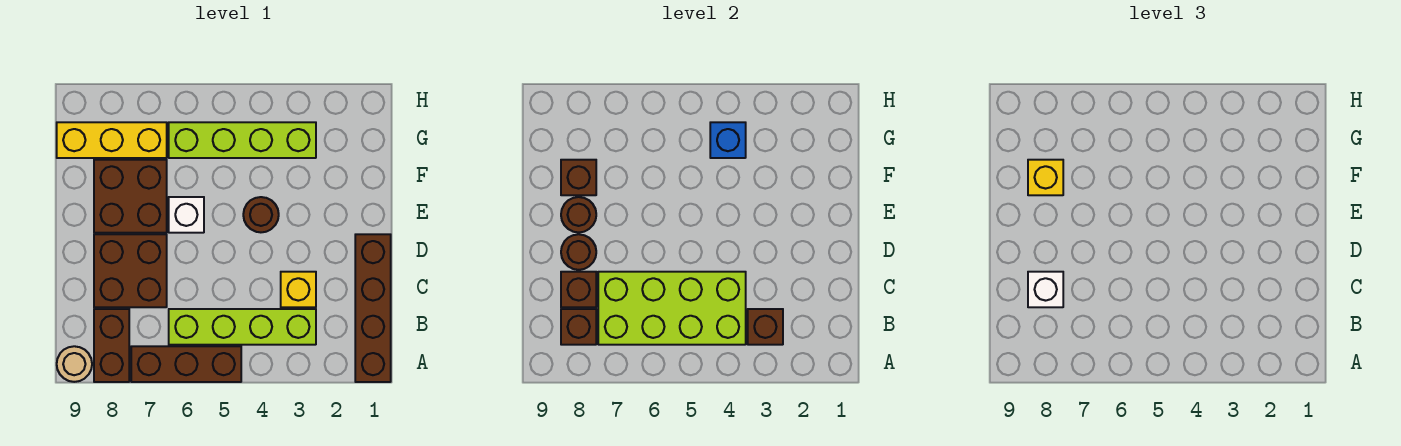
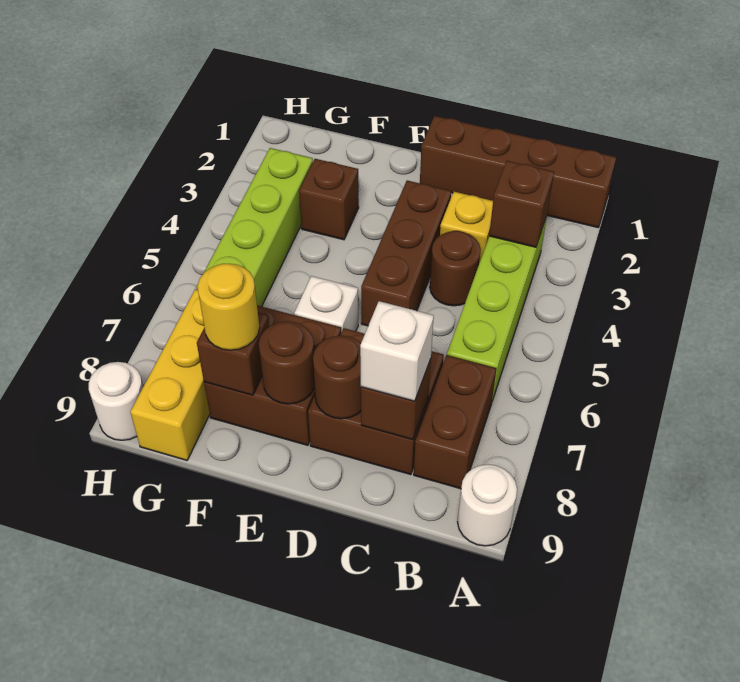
brown brick A5:A7 level 1 -> brown brick D3:D5 level 1
brown brick A8:B8 level 1 -> brown brick B7:B8 level 1
tan round brick A9 level 1 -> white round brick A9 level 1
lime brick B4:C7 level 2 -> none
brown brick B8 level 2 -> brown brick F3 level 1
brown round brick E4 level 1 -> brown round brick C4 level 1
yellow brick F8 level 3 -> yellow round brick F8 level 3
blue brick G4 level 2 -> none
none -> white round brick H9 level 1

